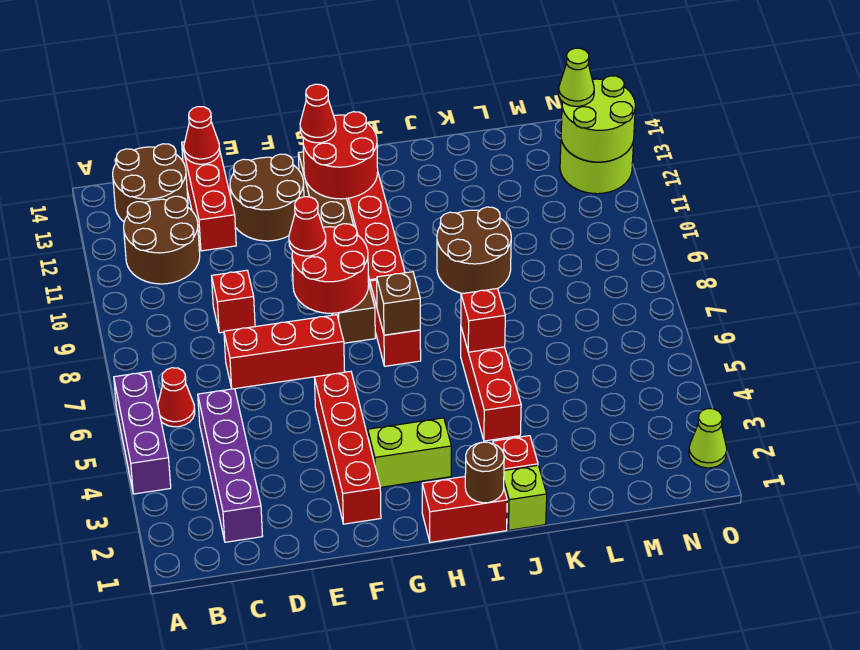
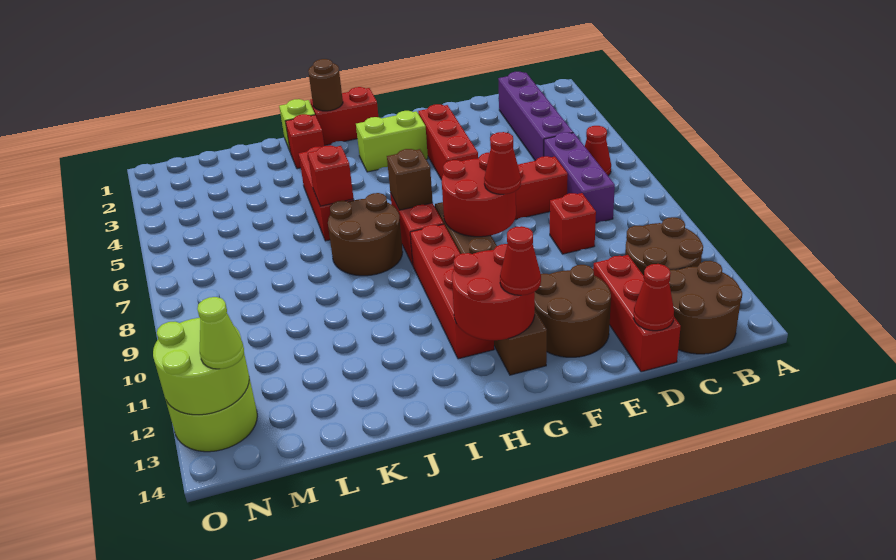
purple brick A4:A6 level 1 -> purple brick C6:C8 level 1
red brick F2:F5 level 1 -> red brick F3:F5 level 1
brown round brick J9:K10 level 1 -> brown round brick I7:J8 level 1
lime cone O2 level 1 -> none

